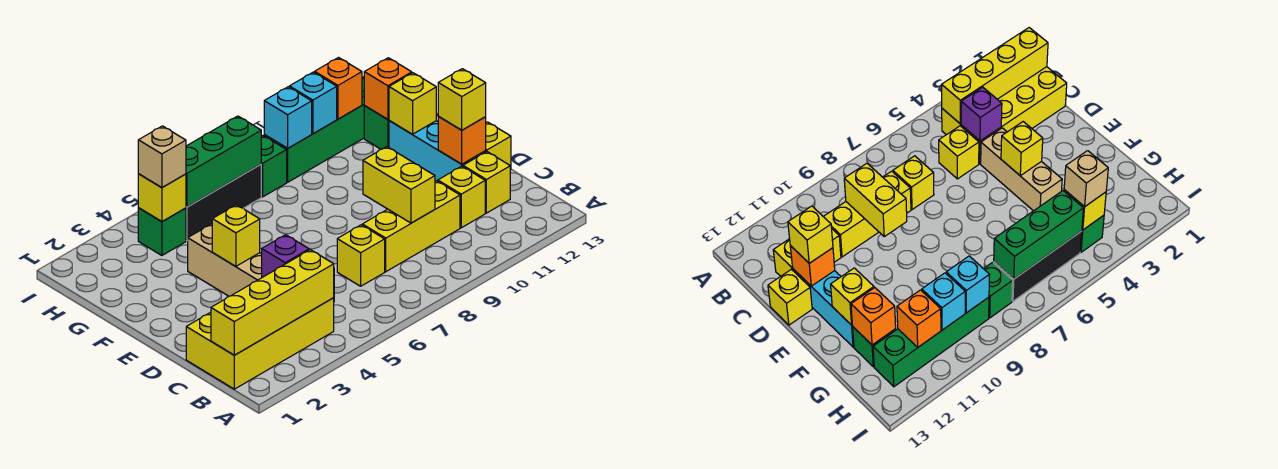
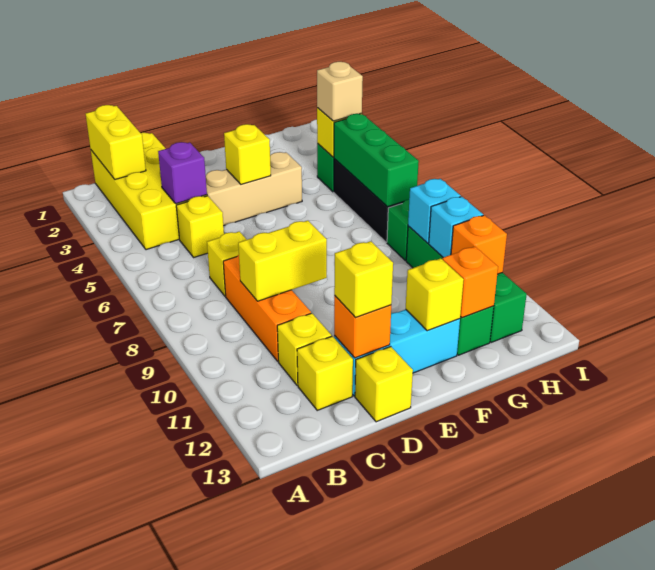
yellow brick B1:B4 level 2 -> yellow brick B1:B2 level 2
yellow brick C8:C10 level 1 -> orange brick C8:C10 level 1

